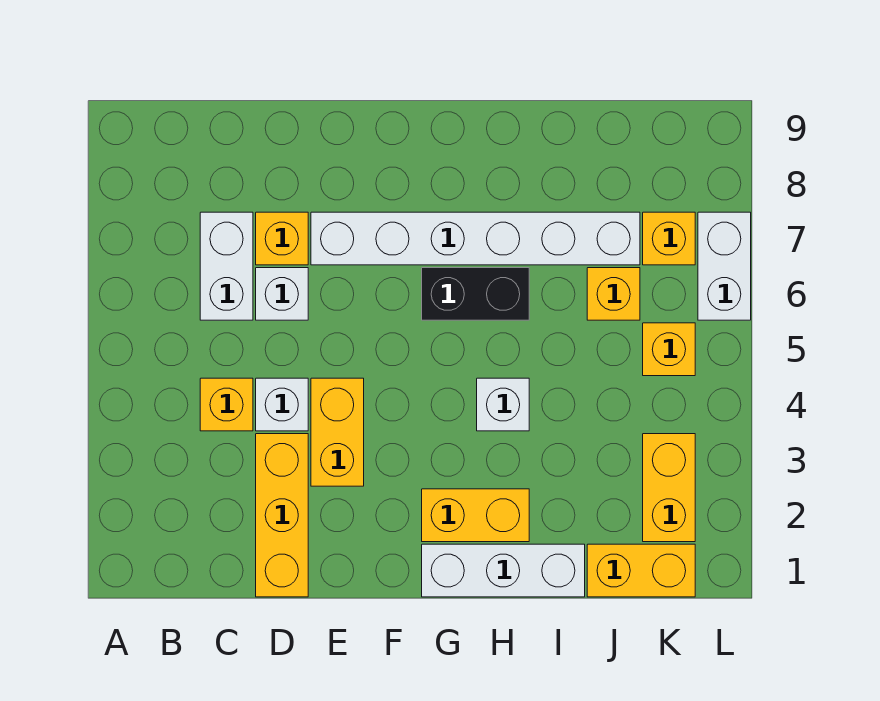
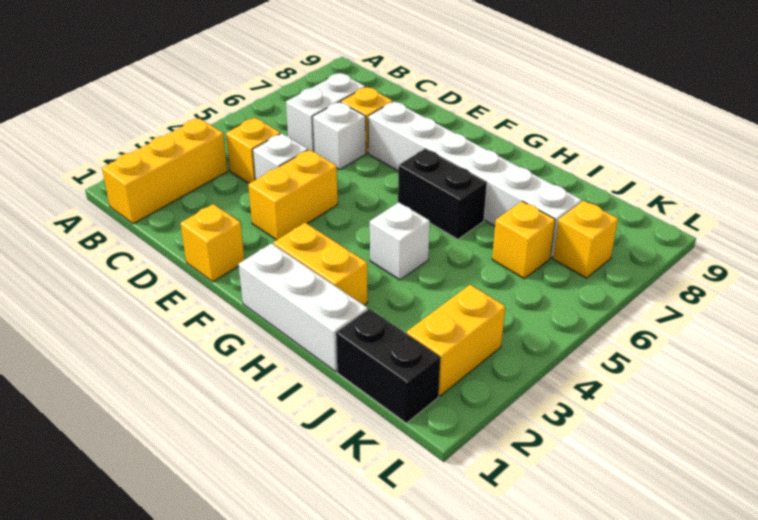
yellow brick D1:D3 level 1 -> yellow brick B1:B3 level 1
yellow brick J1:K1 level 1 -> black brick J1:K1 level 1
yellow brick K5 level 1 -> yellow brick E1 level 1
white brick L6:L7 level 1 -> none

